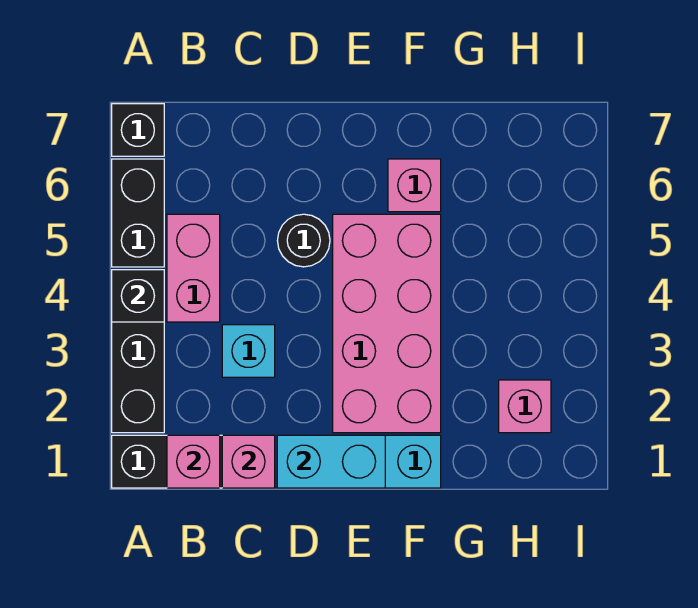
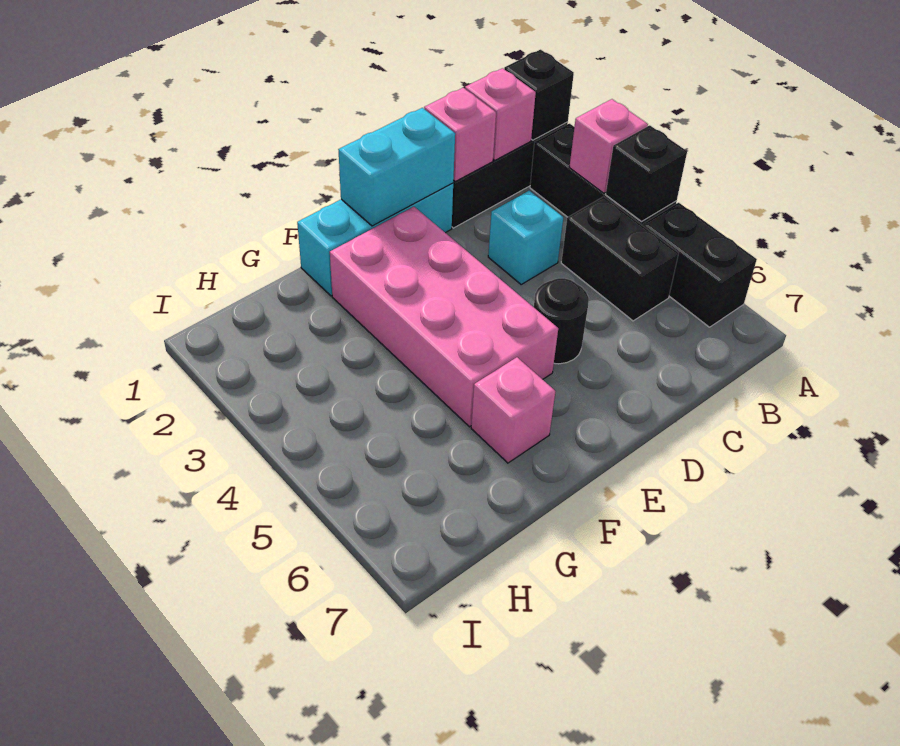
black brick A7 level 1 -> black brick A1 level 2
pink brick B4:B5 level 1 -> black brick B4:B5 level 1
pink brick H2 level 1 -> pink brick A3 level 2

